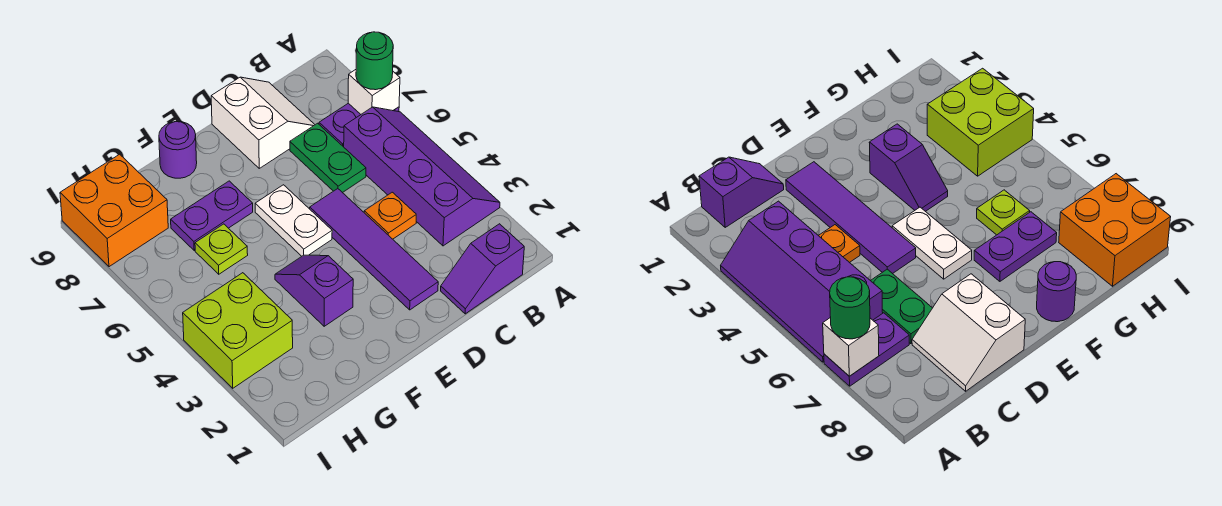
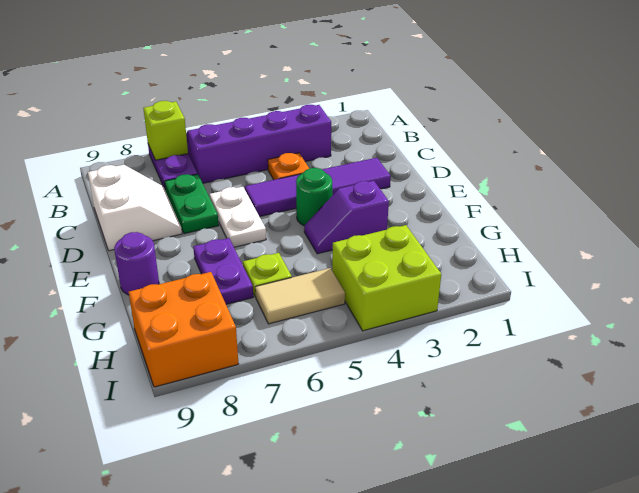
white brick A7 level 2 -> lime brick A7 level 2
green round brick A7 level 3 -> green round brick E4 level 1
purple slope B1:C1 level 1 top B -> none
green plate C6:C7 level 1 -> green plate C7:D7 level 1
white slope C8:D9 level 1 top D -> white slope C8:D9 level 1 top 9
white plate E5:E6 level 1 -> white plate D6:E6 level 1
none -> tan tile H5:H6 level 1

